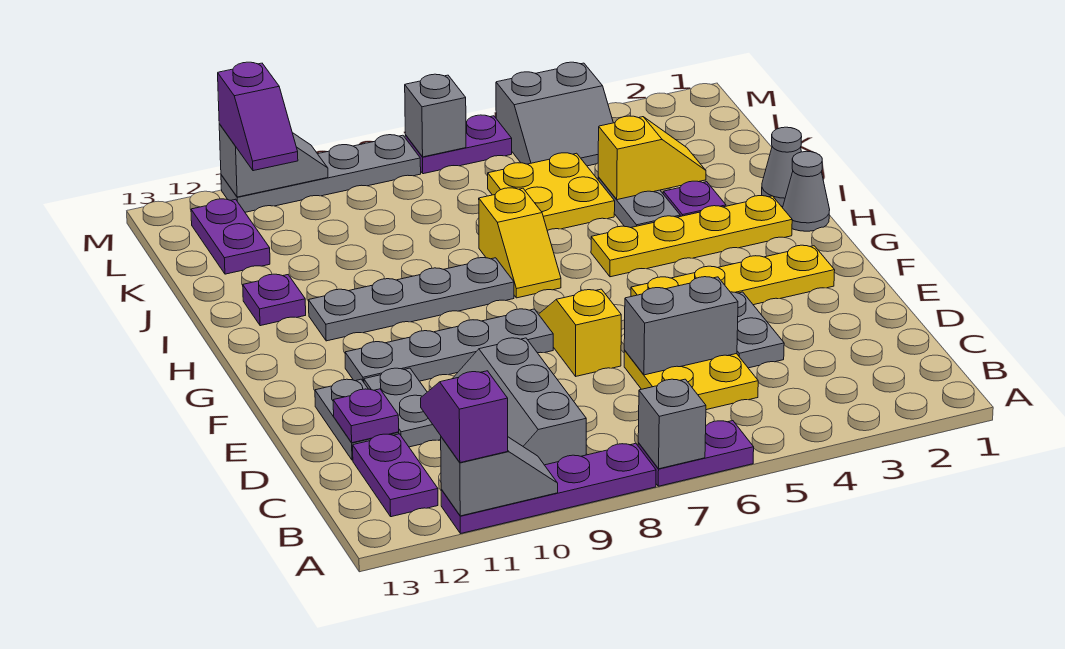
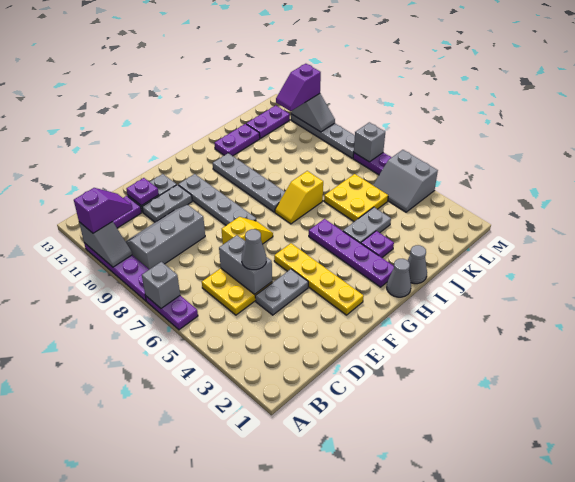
none -> grey cone D5 level 3
yellow plate H2:H5 level 1 -> purple plate H2:H5 level 1
purple plate I12 level 1 -> purple plate I12:J12 level 1
yellow slope J3:J4 level 2 top 4 -> none

